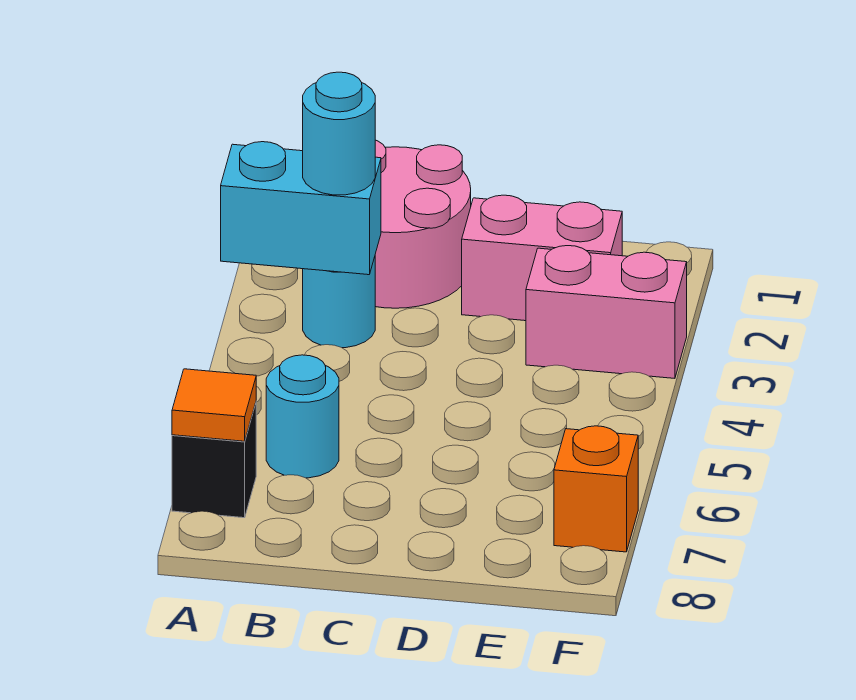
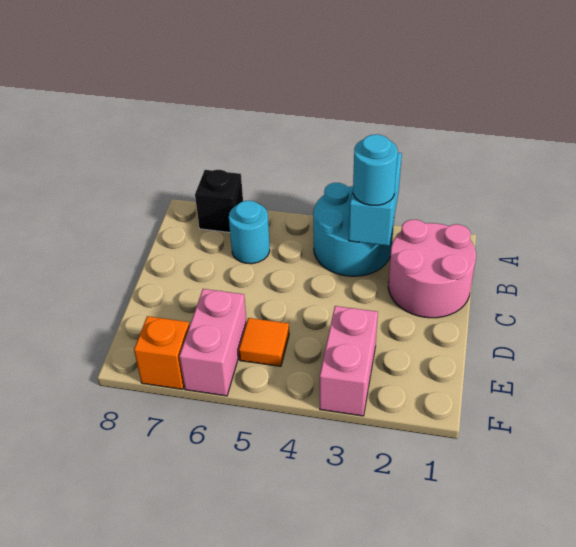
orange tile A7 level 2 -> orange tile E5 level 1
cyan round brick B3 level 1 -> cyan round brick A3:B4 level 1
pink brick D2:E2 level 1 -> pink brick E6:F6 level 1

